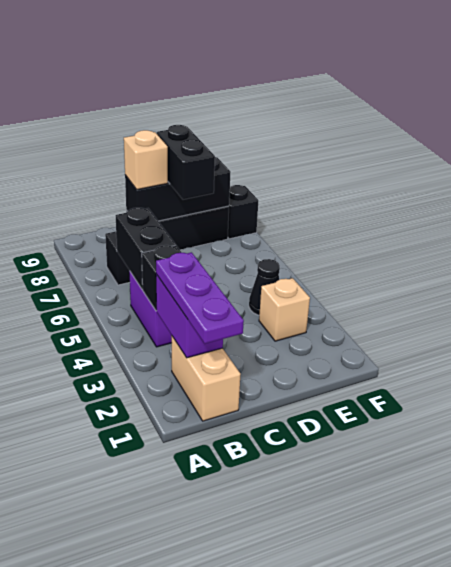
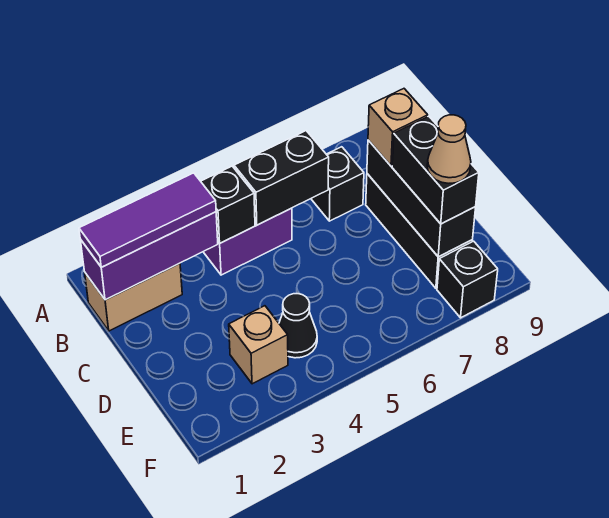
purple plate B1:B3 level 3 -> purple tile B1:B3 level 3
purple brick B2:B3 level 2 -> purple brick B1:B3 level 2
black brick D7:D8 level 3 -> black brick D8:E8 level 3
none -> tan cone E8 level 4

